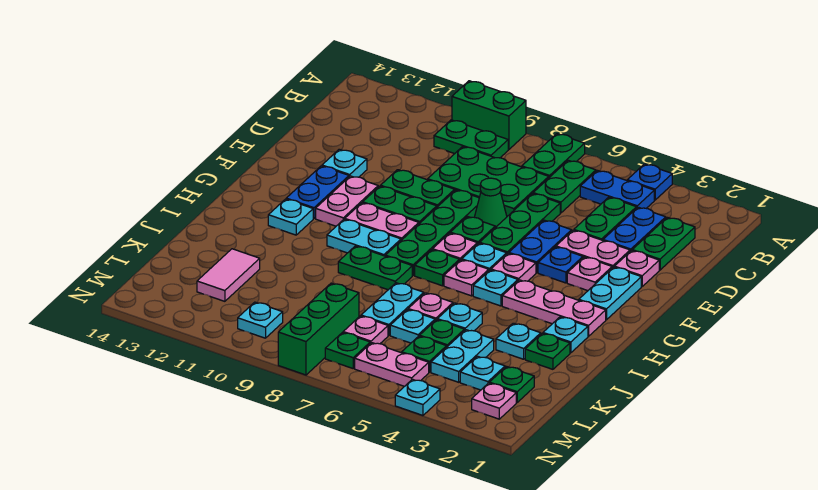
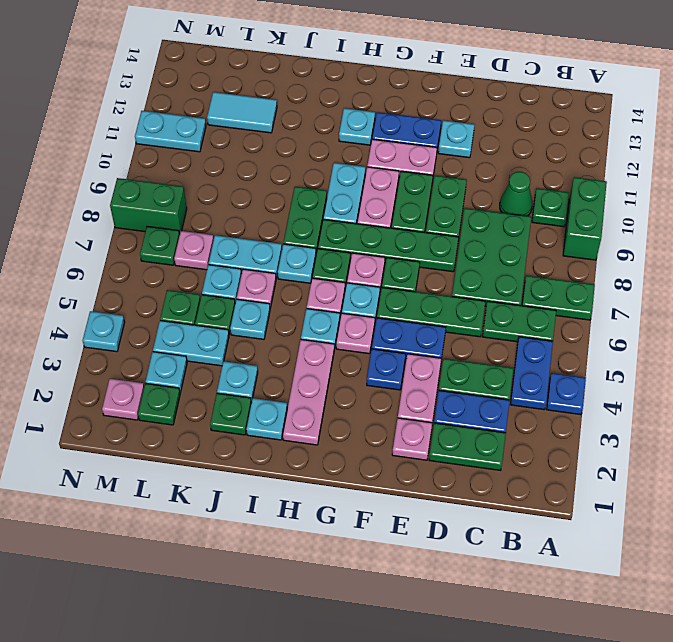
green plate B9:B10 level 1 -> green plate B10 level 1
green cone E7 level 1 -> green cone C10 level 1
cyan plate F2:G2 level 1 -> cyan plate M11:N11 level 1
pink plate F3 level 1 -> none
pink tile K12:L12 level 1 -> cyan tile K12:L12 level 1
green brick L8:N8 level 1 -> green brick M8:N8 level 1
pink plate M5:M6 level 1 -> none
cyan plate M10 level 1 -> cyan plate I7 level 1

